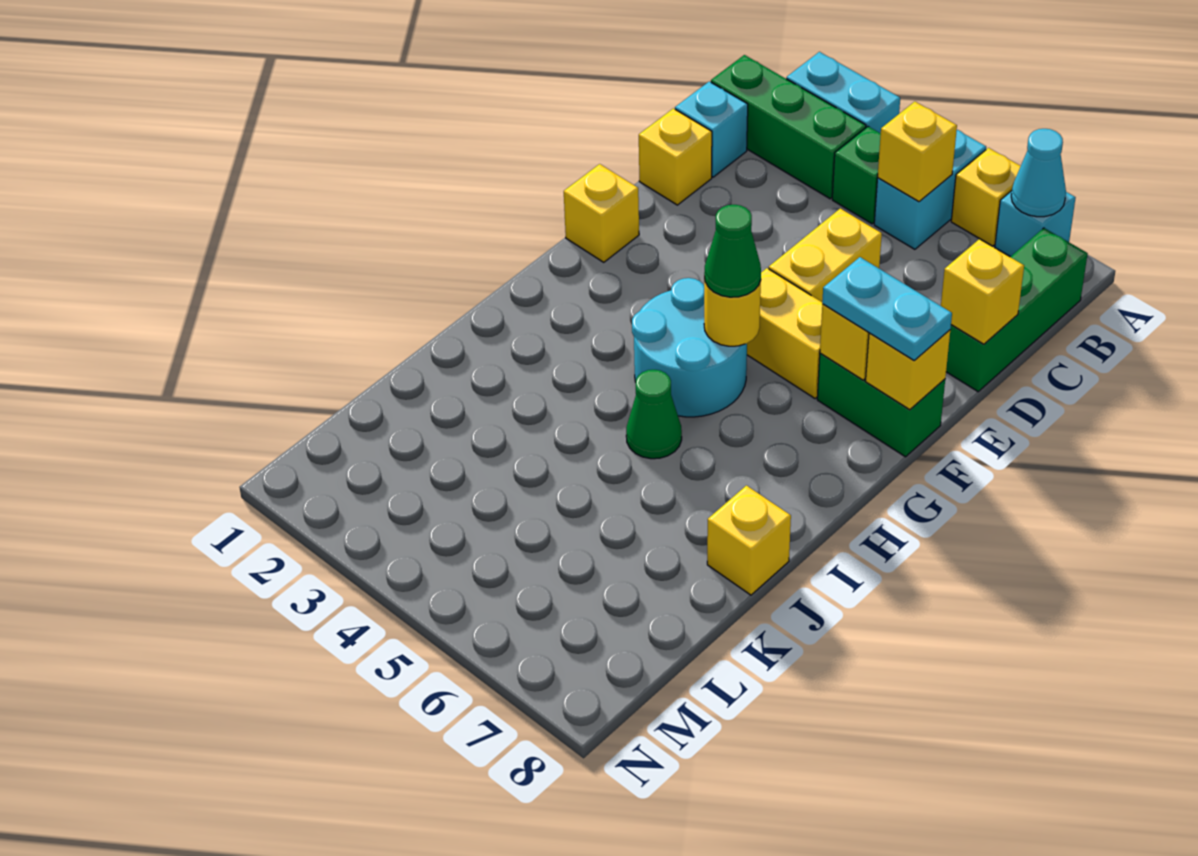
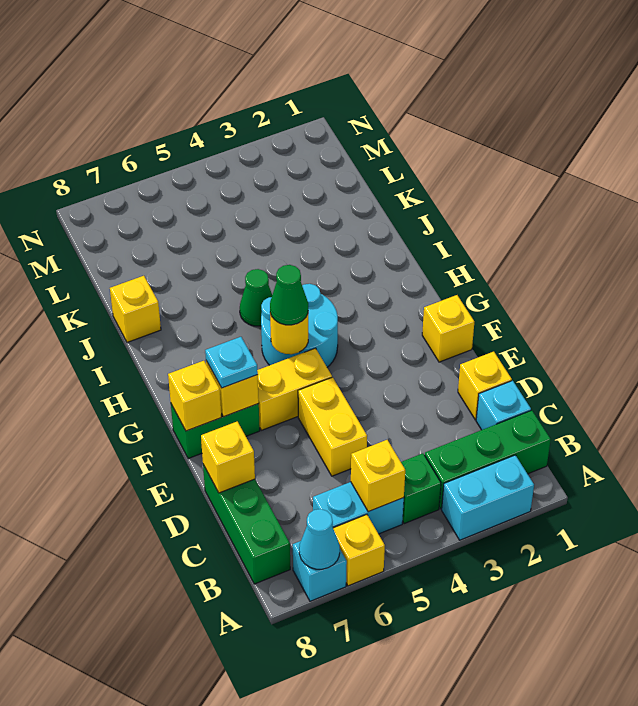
cyan brick A5:B5 level 1 -> cyan brick B5:B6 level 1
cyan plate F7:F8 level 3 -> cyan plate F7 level 3

